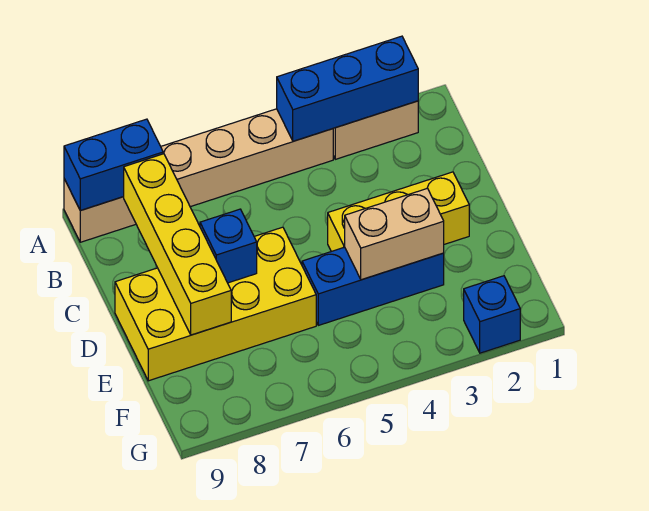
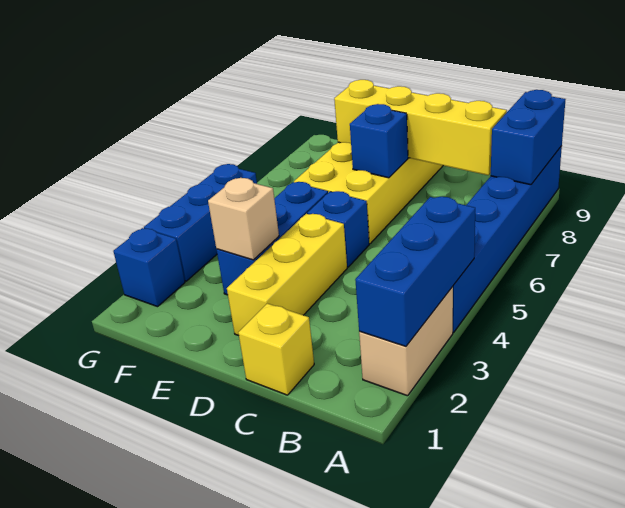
tan brick A4:A9 level 1 -> blue brick A4:A9 level 1
none -> yellow brick C1 level 1
none -> blue brick D5 level 1
tan brick E3:E4 level 2 -> tan brick E3 level 2
none -> blue brick G3:G5 level 1

